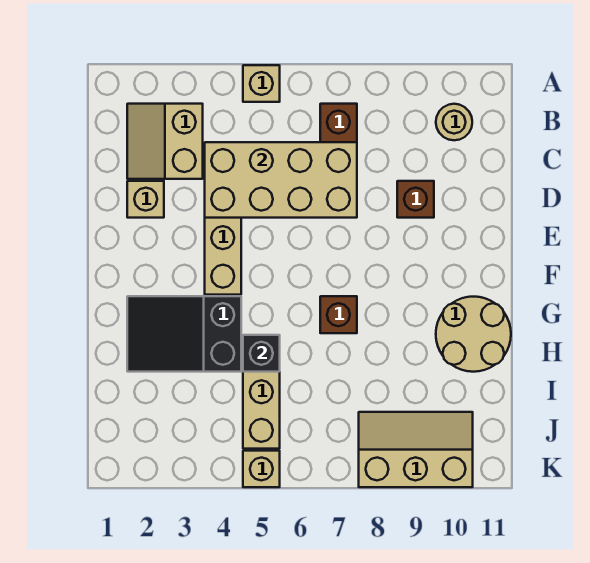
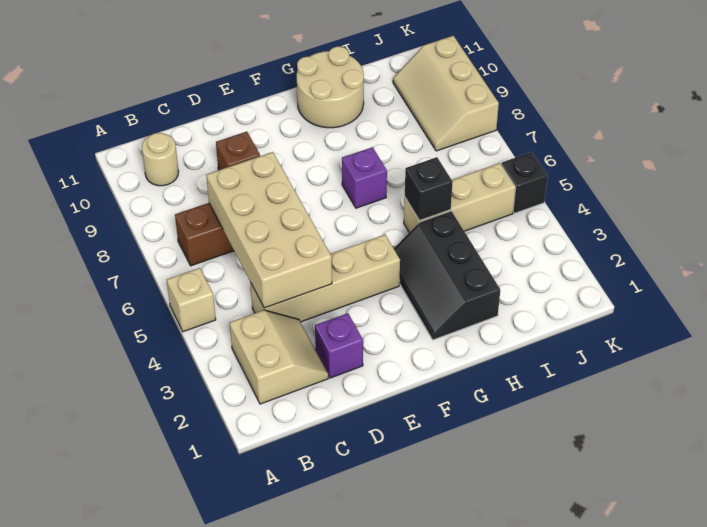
tan slope B2:C3 level 1 top 3 -> tan slope B2:C3 level 1 top B
tan brick D2 level 1 -> purple brick D2 level 1
black slope G2:H4 level 1 top 4 -> black slope G2:H4 level 1 top H
brown brick G7 level 1 -> purple brick G7 level 1
tan brick K5 level 1 -> black brick K5 level 1

